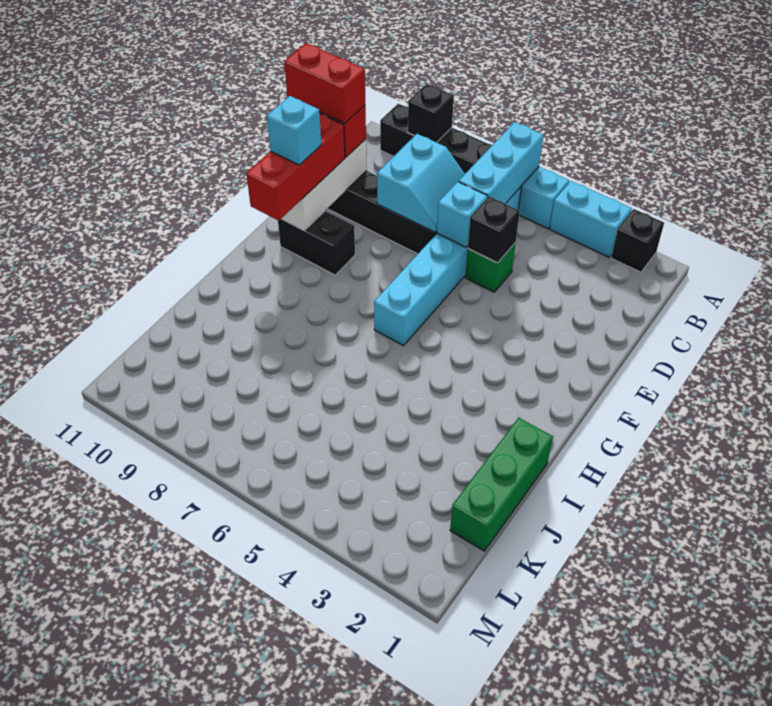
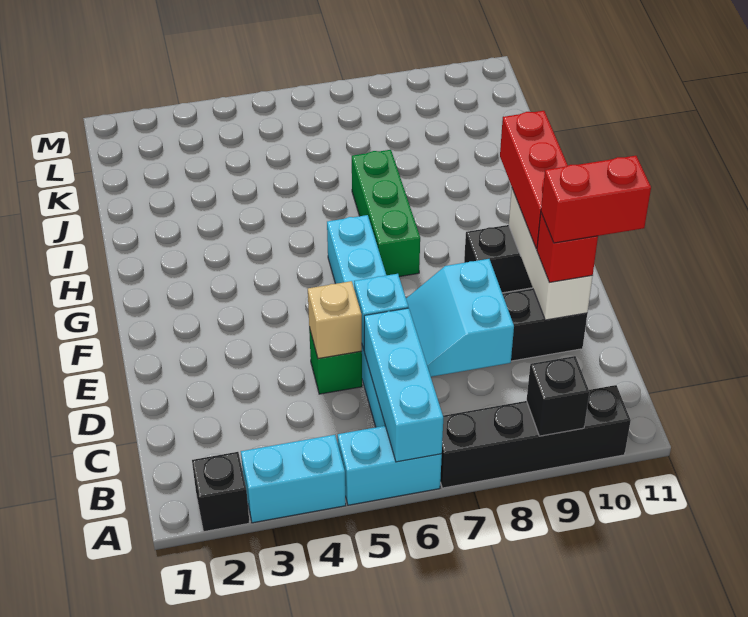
black brick D5 level 2 -> tan brick D5 level 2
cyan brick F10 level 4 -> none
green brick I1:K1 level 1 -> green brick G7:I7 level 1

